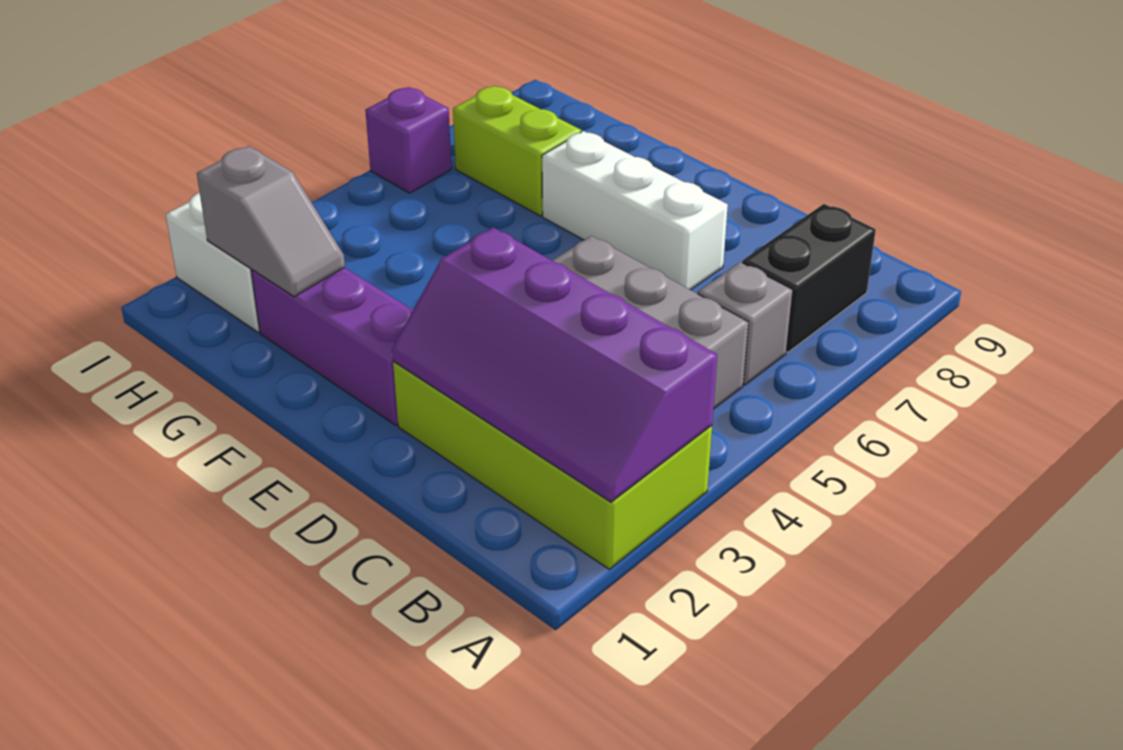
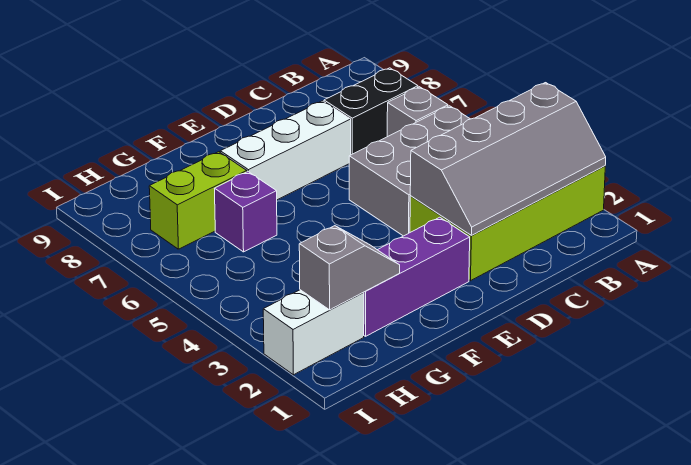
purple slope A2:D3 level 2 top 3 -> grey slope A2:D3 level 2 top 3
black brick B7:B8 level 1 -> black brick B7:C7 level 1
purple brick I6 level 1 -> purple brick G6 level 1

